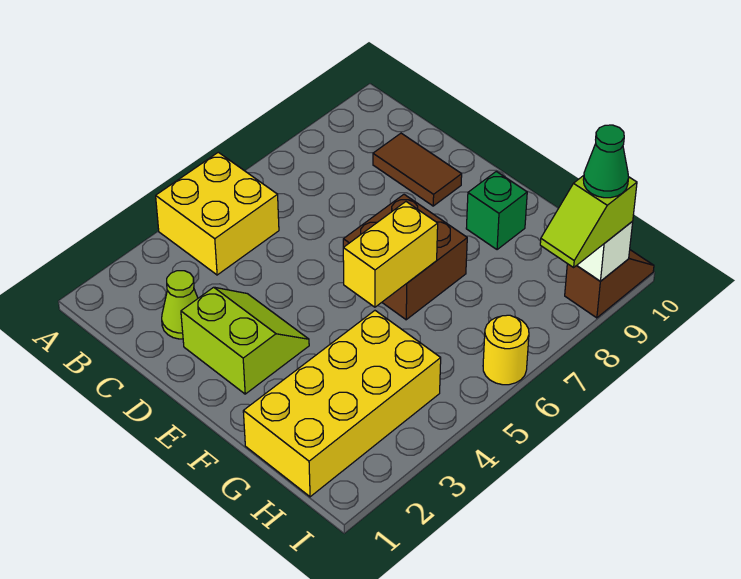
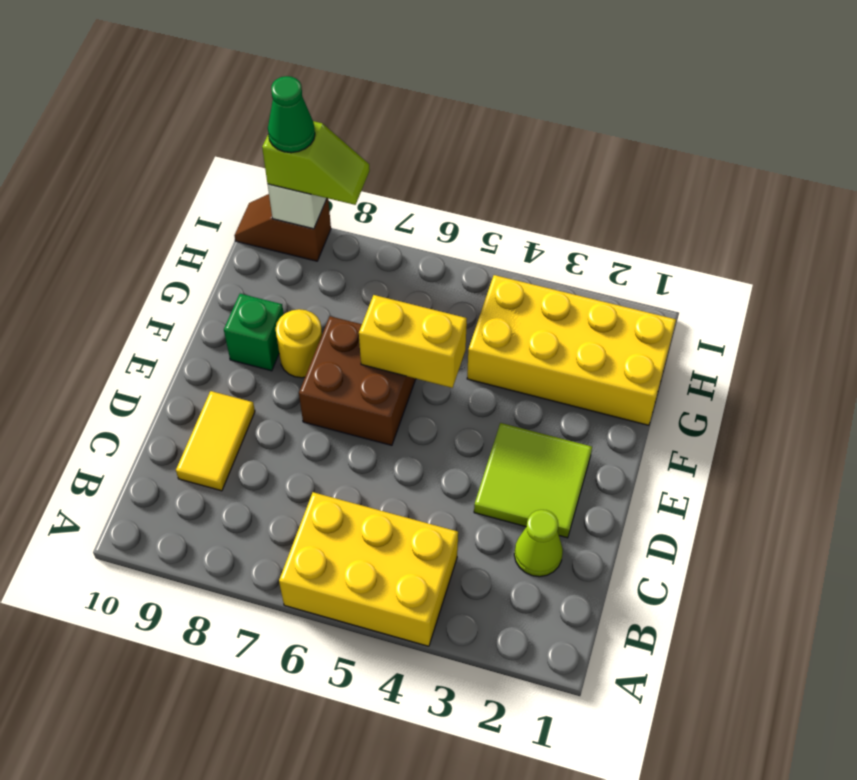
yellow brick A4:B5 level 1 -> yellow brick A4:B6 level 1
brown tile C9:D9 level 1 -> yellow tile C9:D9 level 1
lime slope D2:E3 level 1 top 2 -> lime tile D2:E3 level 1
yellow round brick I6 level 1 -> yellow round brick F8 level 1

